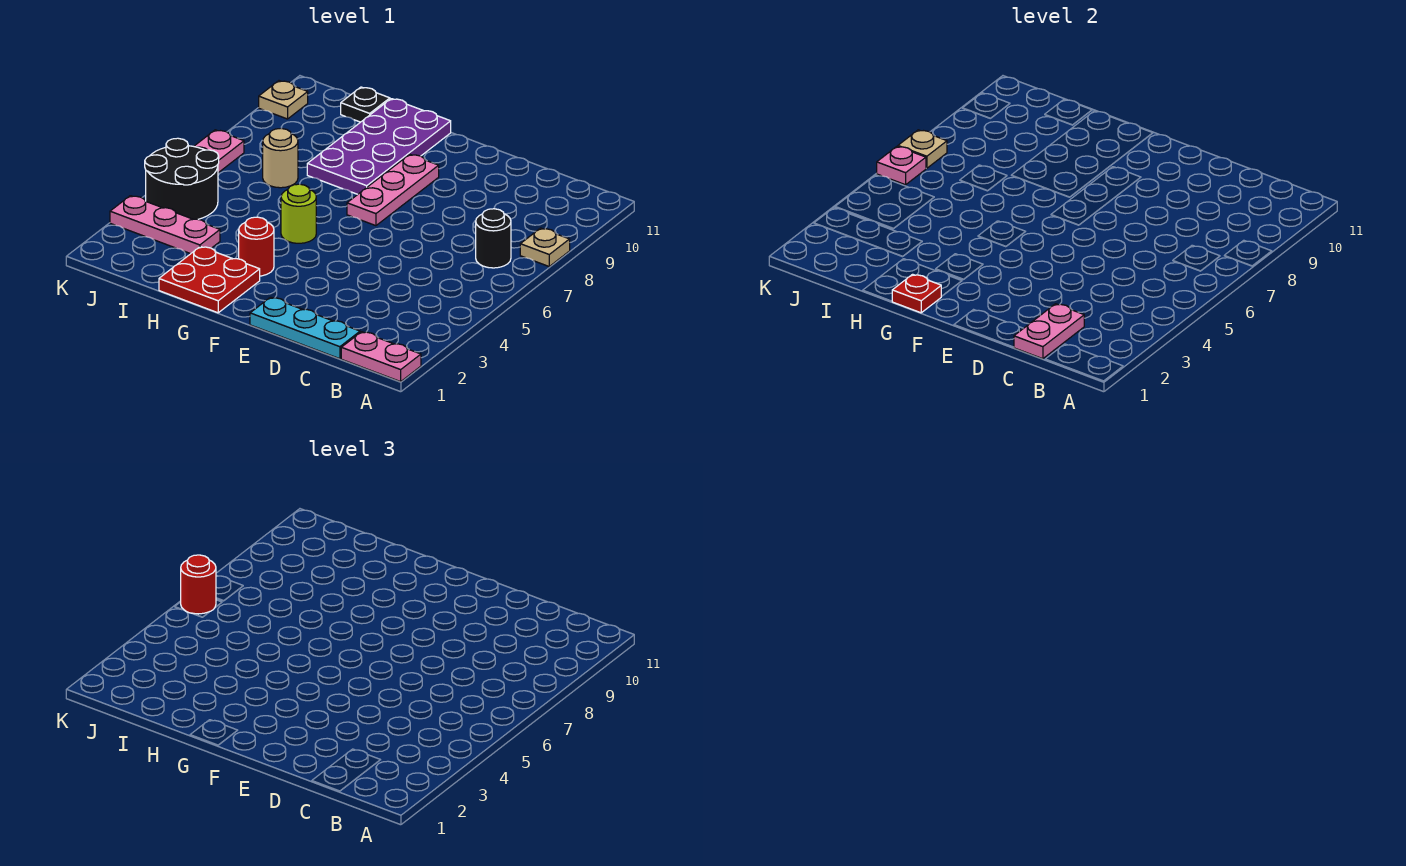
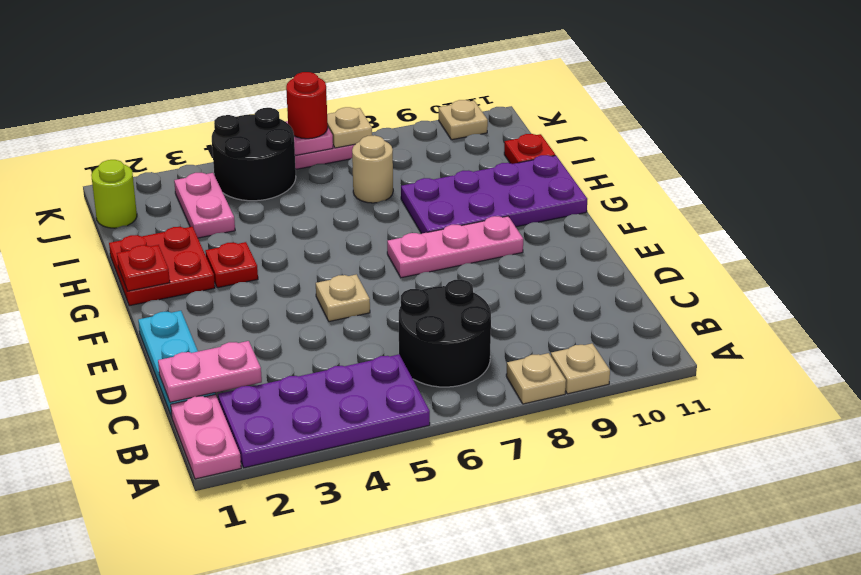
none -> purple plate A2:B5 level 1
none -> tan plate A9 level 1
black round brick B7 level 1 -> black round brick B6:C7 level 1
none -> tan plate E5 level 1
red round brick G3 level 1 -> red plate G3 level 1
lime round brick G5 level 1 -> lime round brick J1 level 1
pink plate I3:K3 level 1 -> pink plate I3:J3 level 1
black plate I11 level 1 -> red plate I11 level 1

